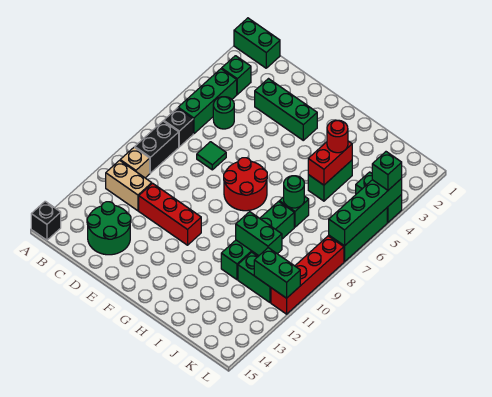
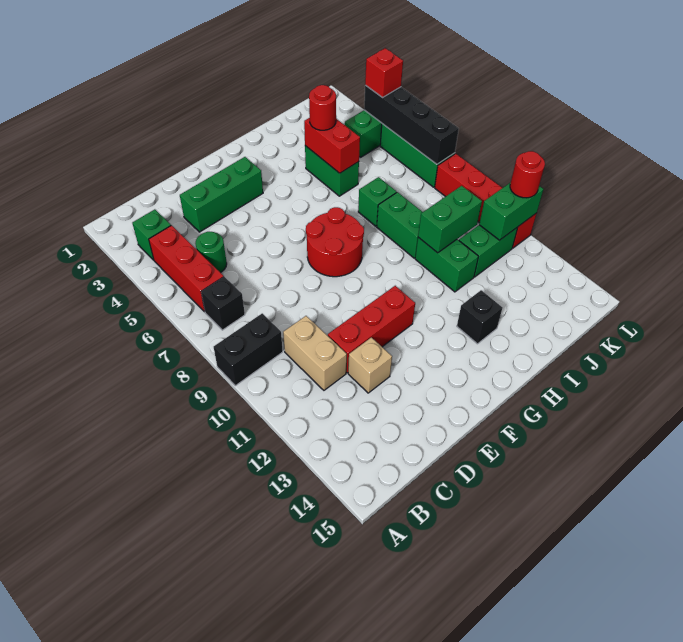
green brick A1:B1 level 1 -> none
black brick A15 level 1 -> black brick H13 level 1
green brick B4:B6 level 1 -> red brick B4:B6 level 1
black brick B8:B9 level 1 -> black brick A9:B9 level 1
tan brick B10 level 1 -> tan brick D12 level 1
tan brick B11:C11 level 1 -> tan brick C10:C11 level 1
green round brick C13:D14 level 1 -> none
green tile D7 level 1 -> none
green round brick I7 level 2 -> none
green brick L4:L7 level 2 -> black brick L4:L7 level 2
green brick L4 level 3 -> red brick L4 level 3
none -> red round brick L11 level 3

